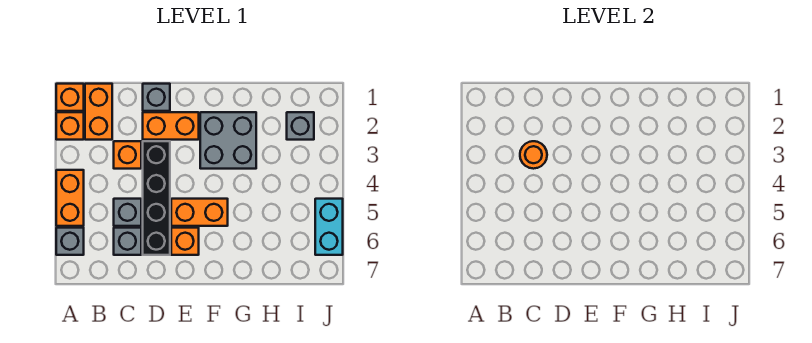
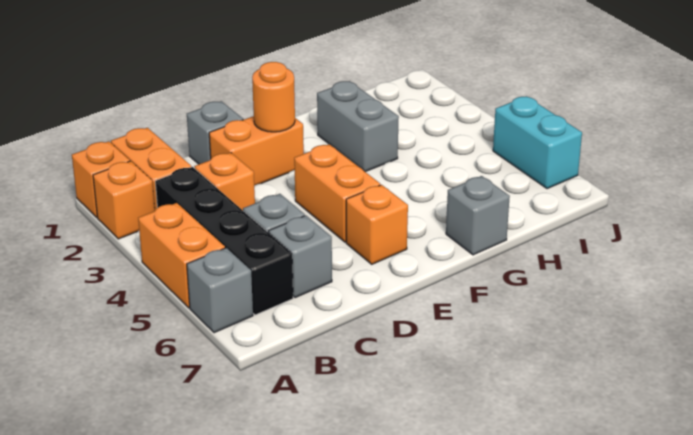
orange round brick C3 level 2 -> orange round brick E2 level 2
black brick D3:D6 level 1 -> black brick B3:B6 level 1
orange brick E5:F5 level 1 -> orange brick E4:E5 level 1
grey brick F2:G3 level 1 -> grey brick G2:G3 level 1
grey brick I2 level 1 -> grey brick G7 level 1

